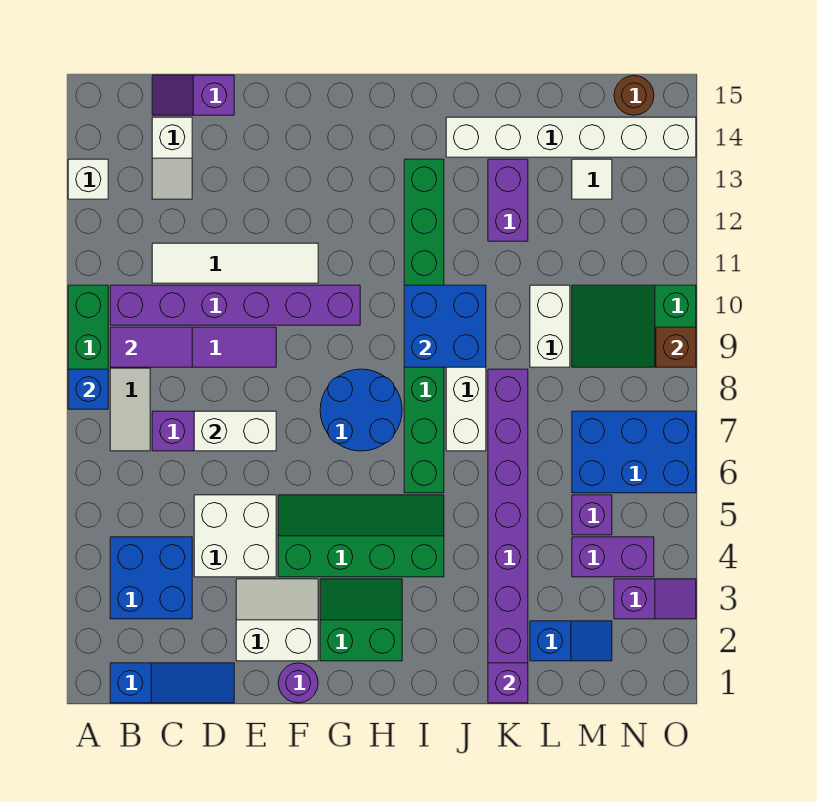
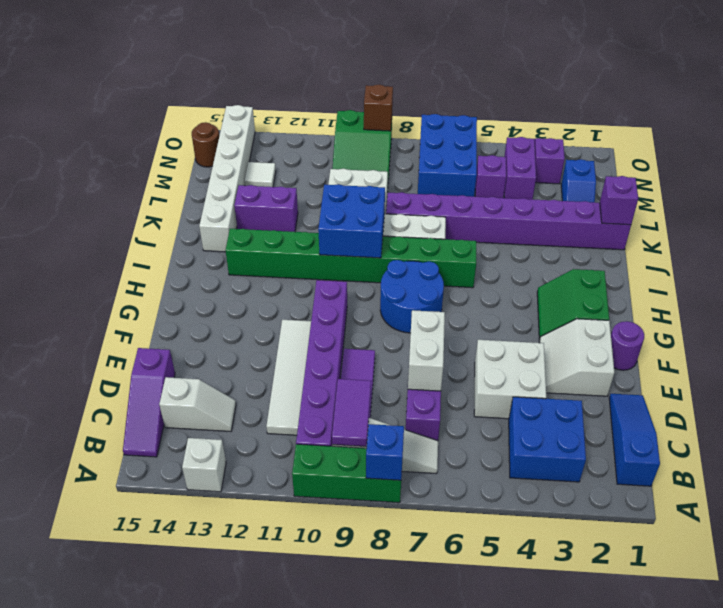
purple slope C15:D15 level 1 top D -> purple slope B15:D15 level 1 top D
green slope F4:I5 level 1 top 4 -> none
blue slope L2:M2 level 1 top L -> blue slope L2:M2 level 1 top M

